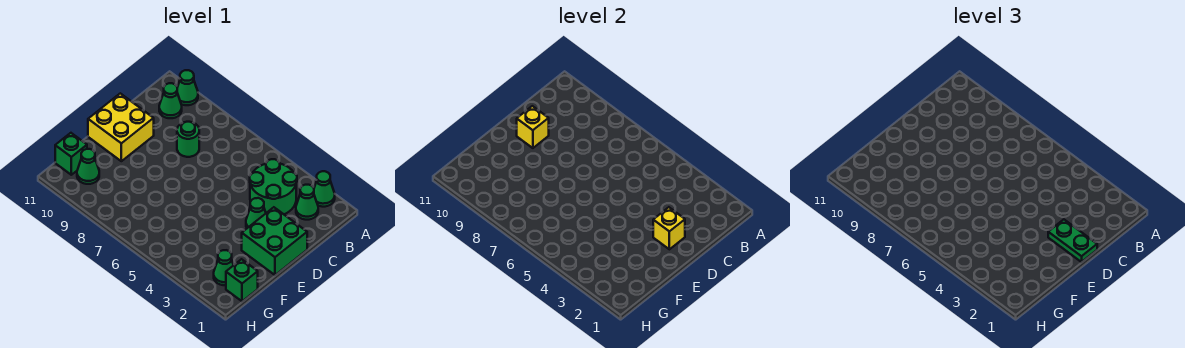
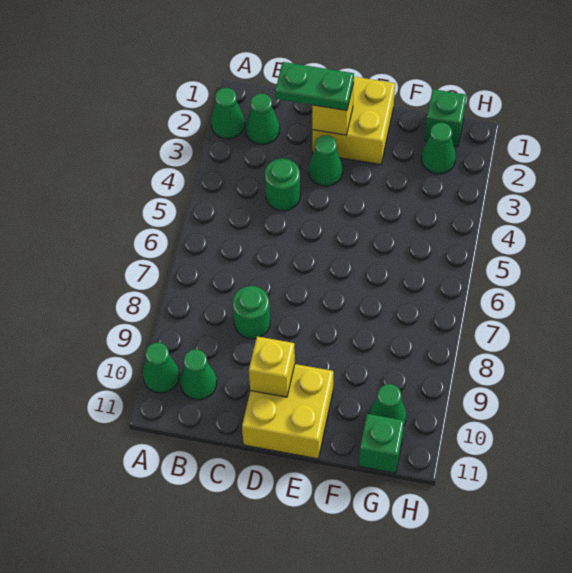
green round brick B3:C4 level 1 -> green round brick C4 level 1
green brick D1:E2 level 1 -> yellow brick D1:E2 level 1
green plate D1:D2 level 3 -> green plate C2:D2 level 3

